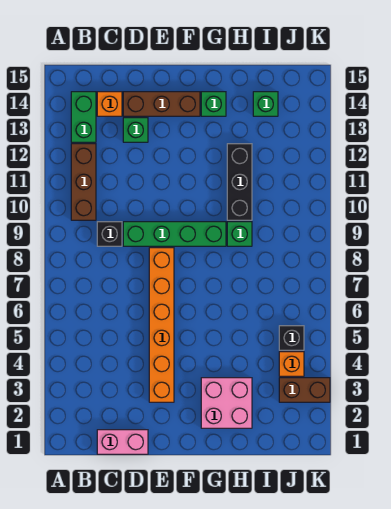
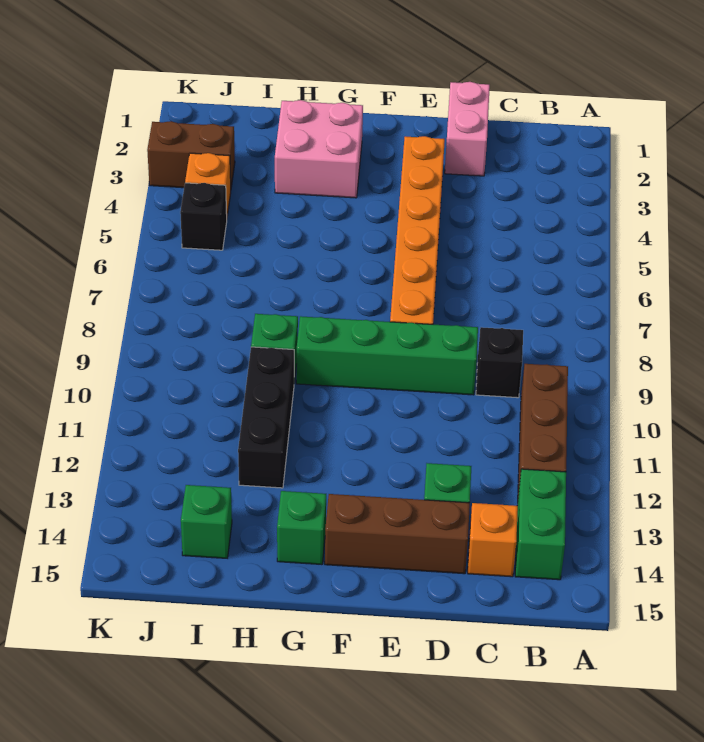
pink brick C1:D1 level 1 -> pink brick D1:D2 level 1

